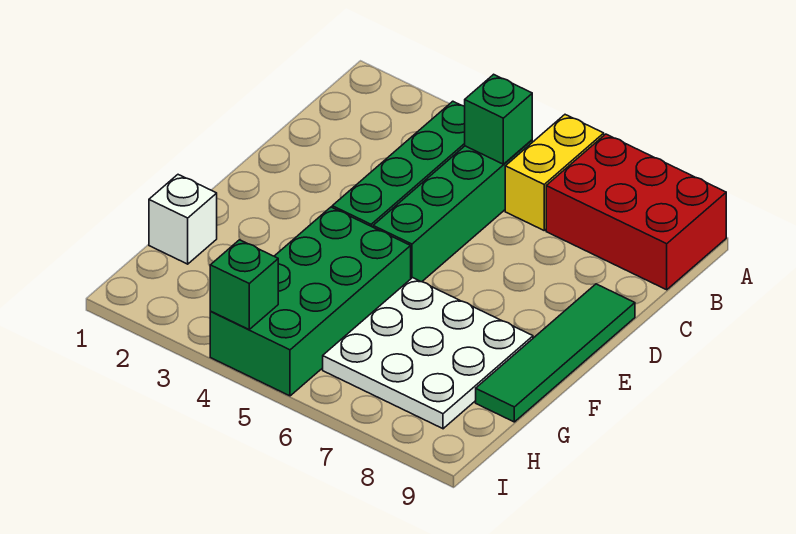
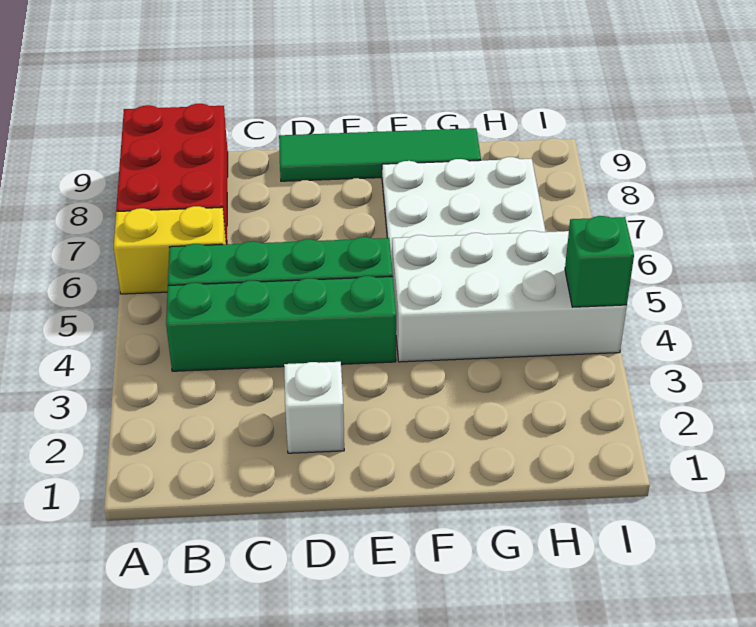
green brick B5 level 2 -> none
green brick F4:I5 level 1 -> white brick F4:I5 level 1
white brick G1 level 1 -> white brick D2 level 1

